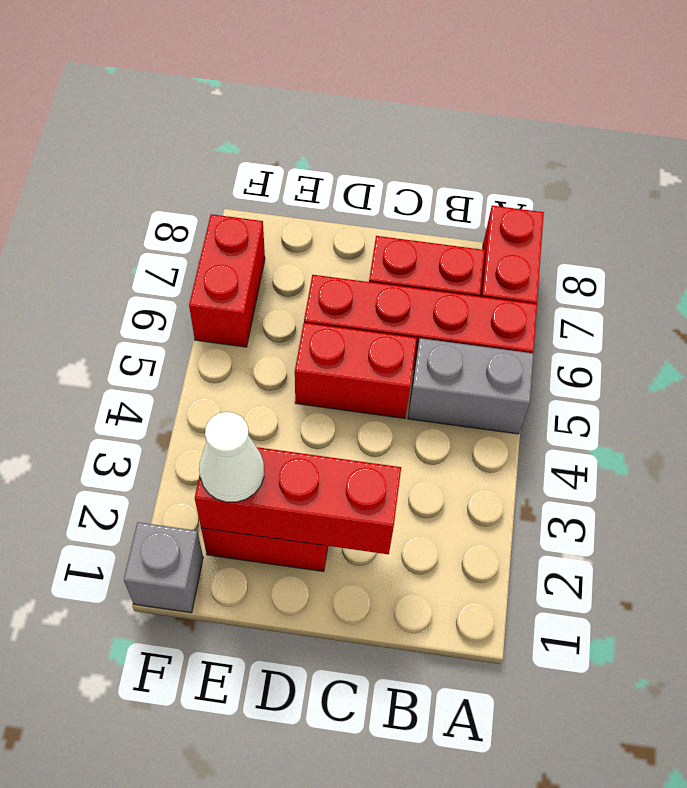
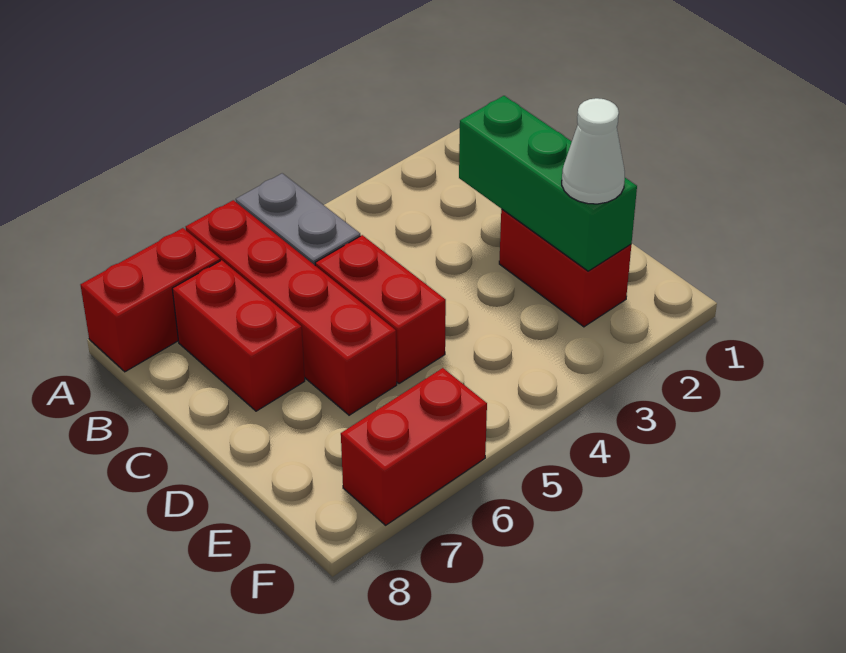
red brick C2:E2 level 2 -> green brick C2:E2 level 2
grey brick F1 level 1 -> none

